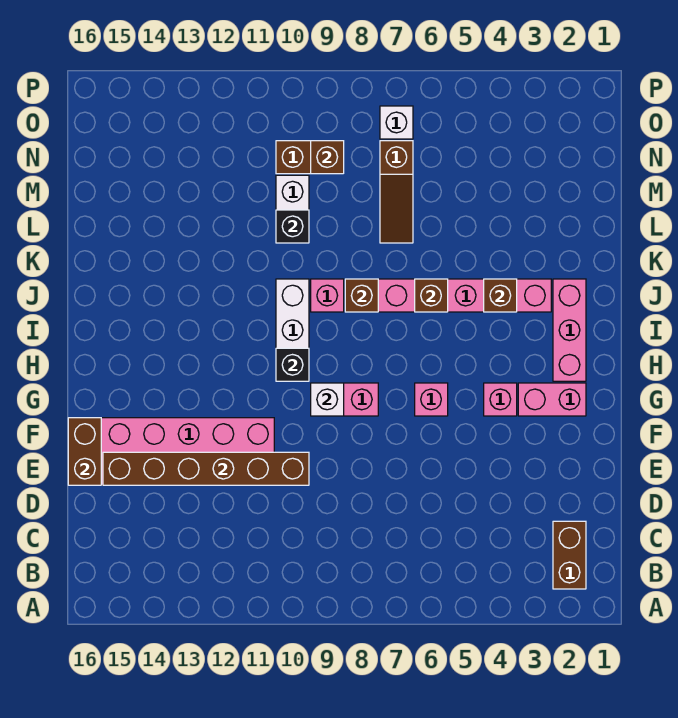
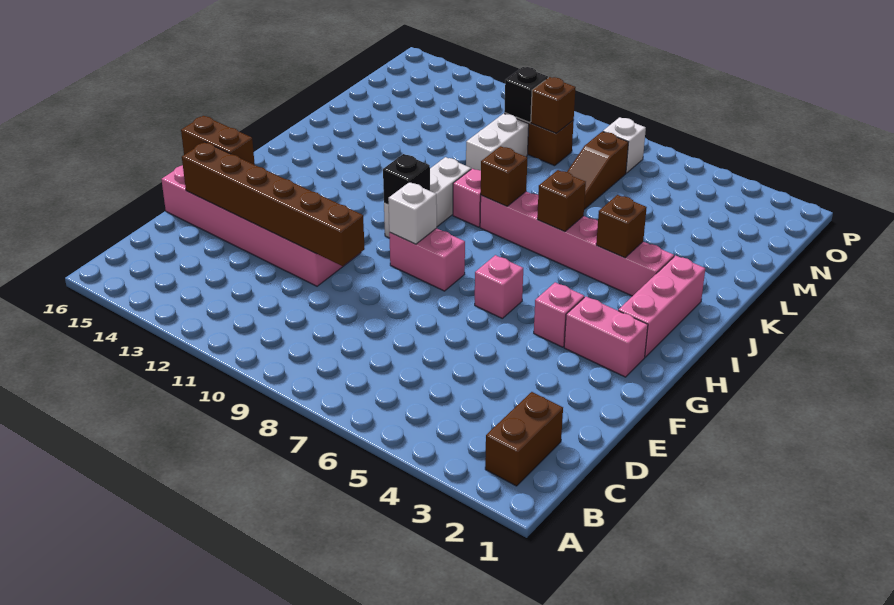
brown brick E16:F16 level 2 -> brown brick F15:F16 level 2
black brick L10 level 2 -> black brick N10 level 2

